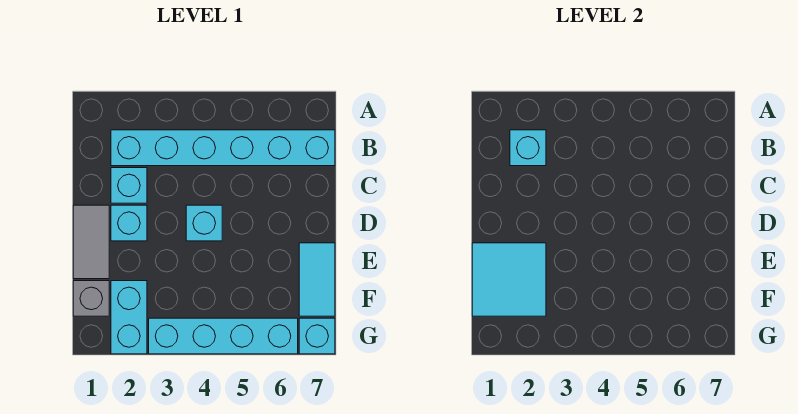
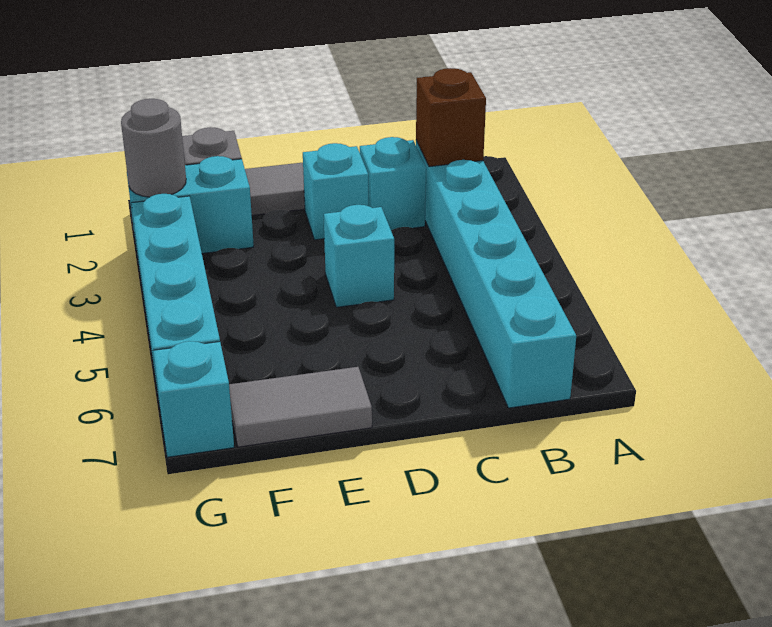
cyan brick B2 level 2 -> brown brick B2 level 2
cyan tile E1:F2 level 2 -> none
cyan tile E7:F7 level 1 -> grey tile E7:F7 level 1
none -> grey round brick G2 level 2

